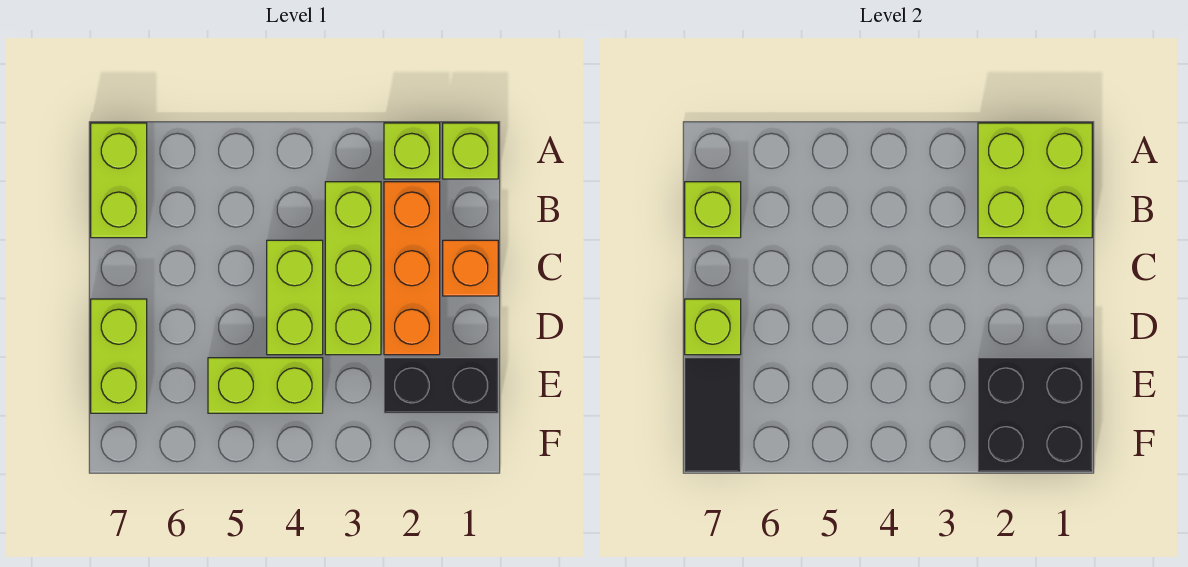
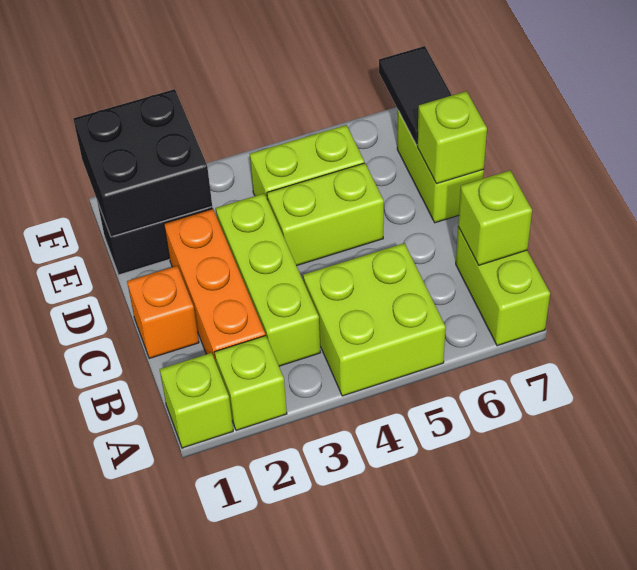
lime brick A1:B2 level 2 -> lime brick A4:B5 level 1
lime brick C4:D4 level 1 -> lime brick D4:D5 level 1

